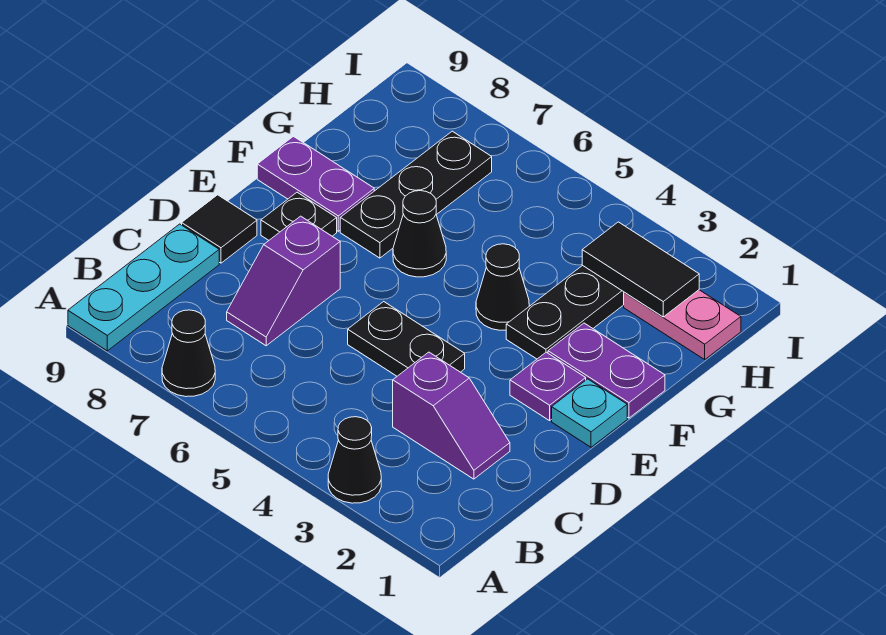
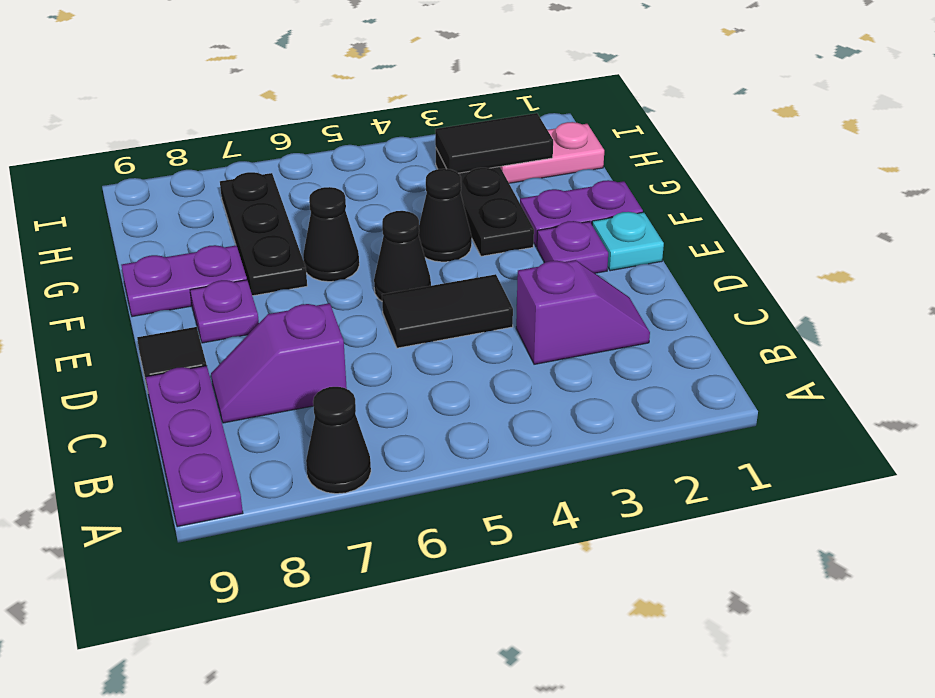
black cone A3 level 1 -> black cone E5 level 1
cyan plate A9:C9 level 1 -> purple plate A9:C9 level 1
purple slope C7:D7 level 1 top D -> purple slope C7:C8 level 1 top 7
black plate D4:D5 level 1 -> black tile D4:D5 level 1
black plate E8 level 1 -> purple plate E8 level 1

